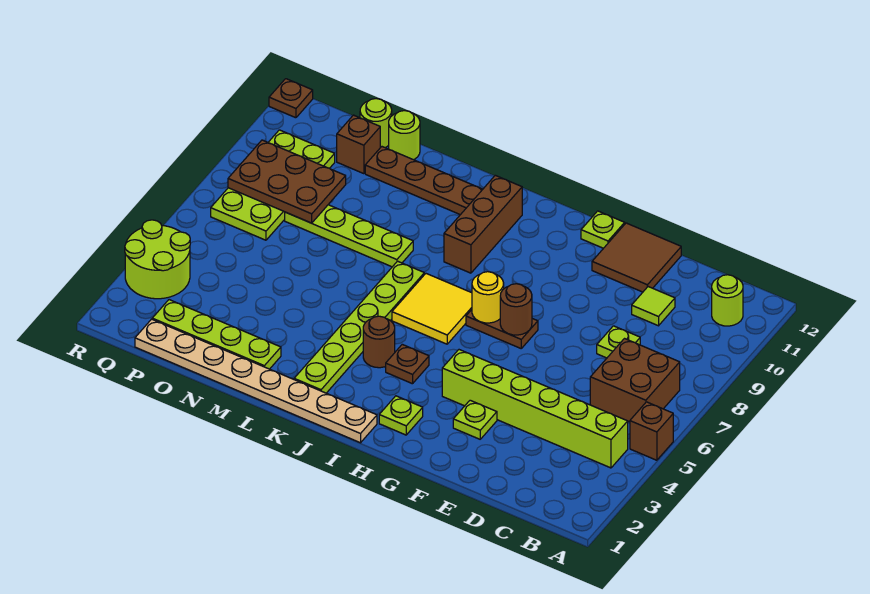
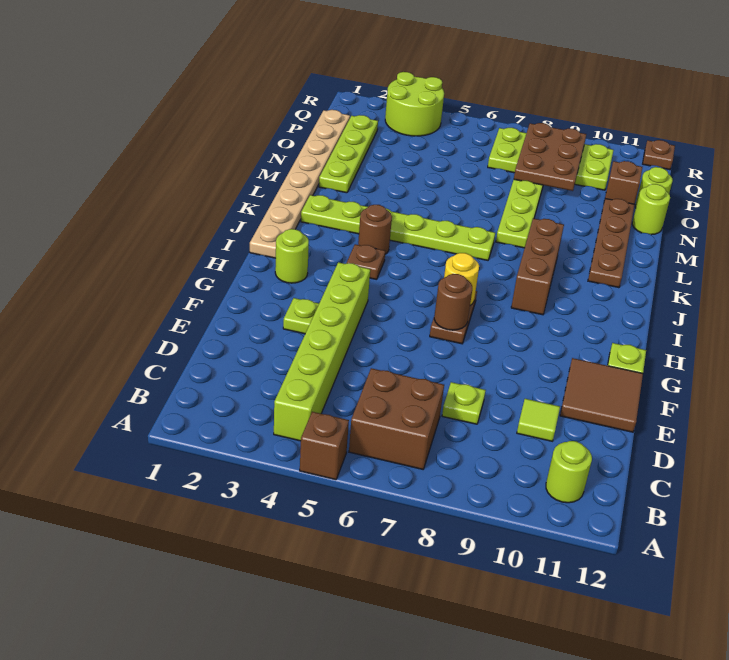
lime plate H2 level 1 -> lime round brick H2 level 1
yellow tile I6:J7 level 1 -> none
brown brick J9:J11 level 1 -> brown brick I9:K9 level 1

